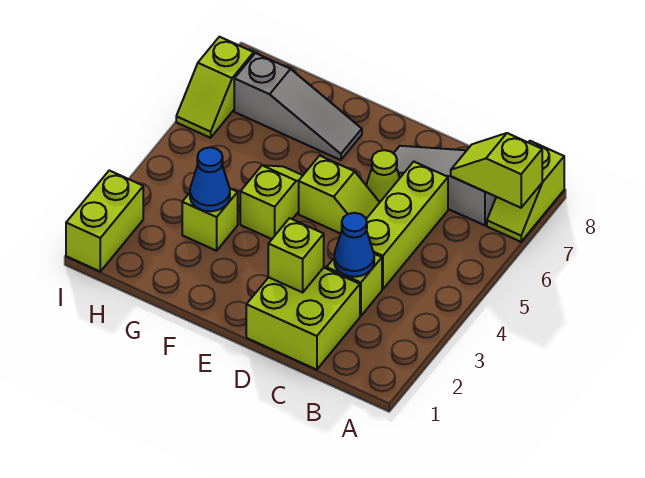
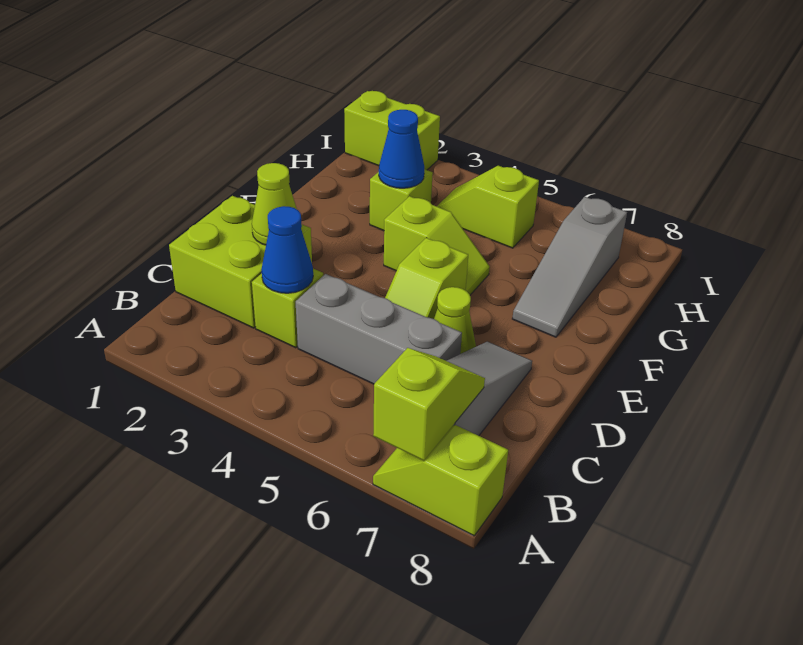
lime brick C4:C6 level 1 -> grey brick C4:C6 level 1
lime brick D2 level 2 -> lime cone D2 level 2
lime slope I6:I7 level 1 top 7 -> lime slope H4:H5 level 1 top 5

